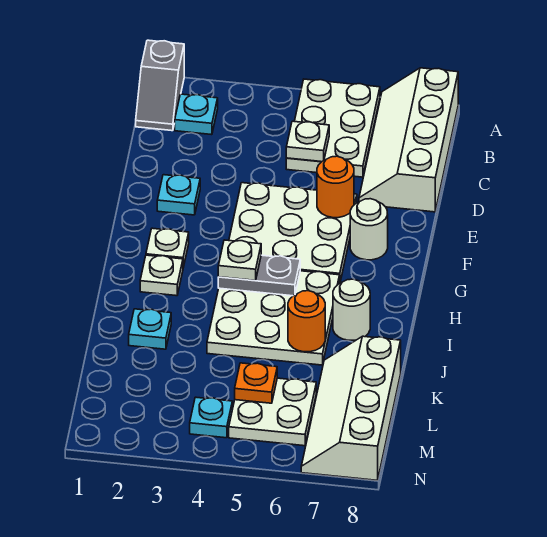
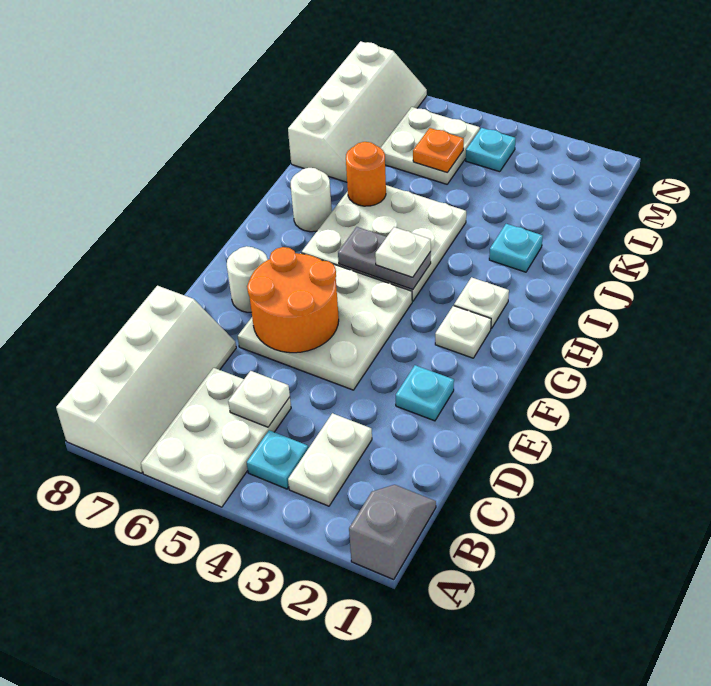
cyan plate B2 level 1 -> cyan plate B4 level 1
none -> white plate B3:C3 level 1
orange round brick E6 level 2 -> orange round brick E5:F6 level 2

